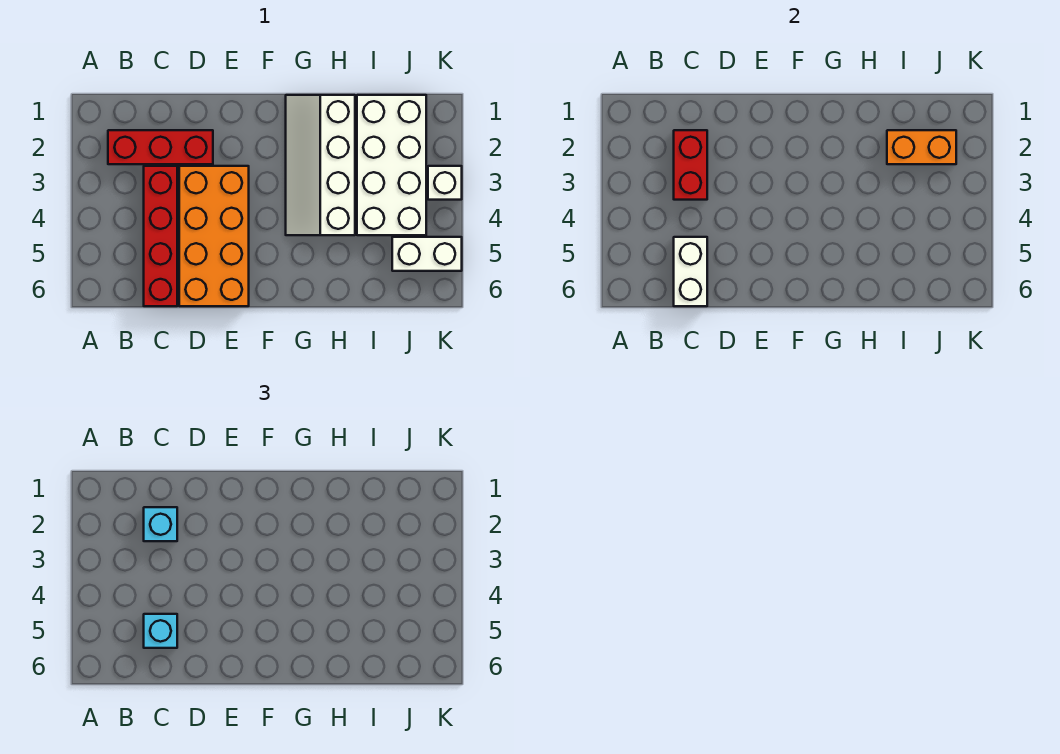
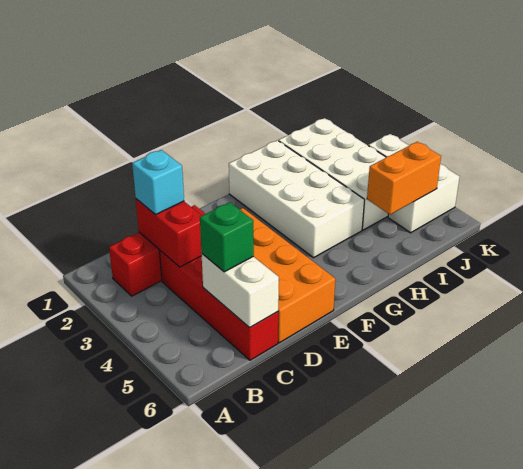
cyan brick C5 level 3 -> green brick C5 level 3
white slope G1:H4 level 1 top H -> white brick G1:H4 level 1
orange brick I2:J2 level 2 -> orange brick I5:J5 level 2

